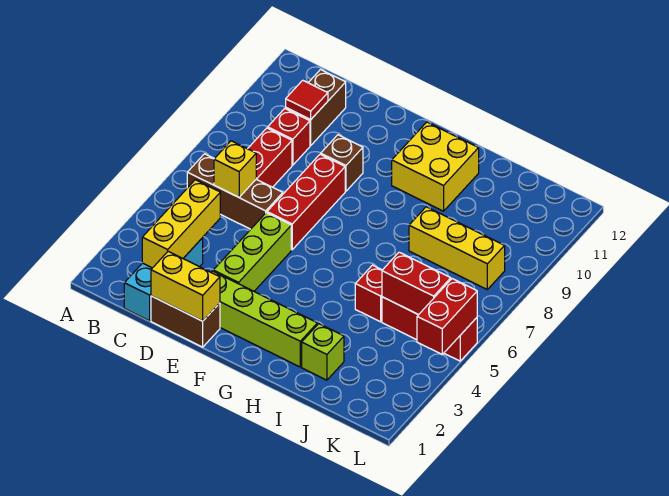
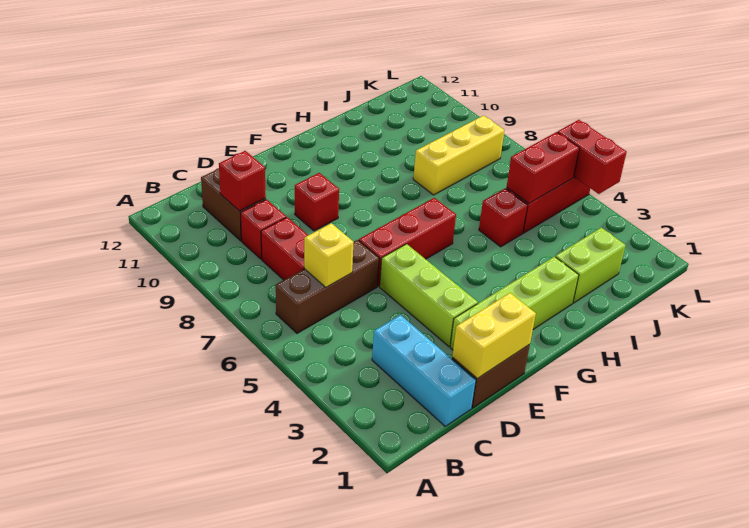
yellow brick C2:C4 level 2 -> none
red tile C10 level 2 -> red brick C10 level 2
red brick E6:E8 level 1 -> red brick E6:G6 level 1
brown brick E9 level 1 -> red brick E9 level 1
yellow brick G10:H11 level 1 -> none
lime brick I2 level 1 -> lime brick I2:J2 level 1

